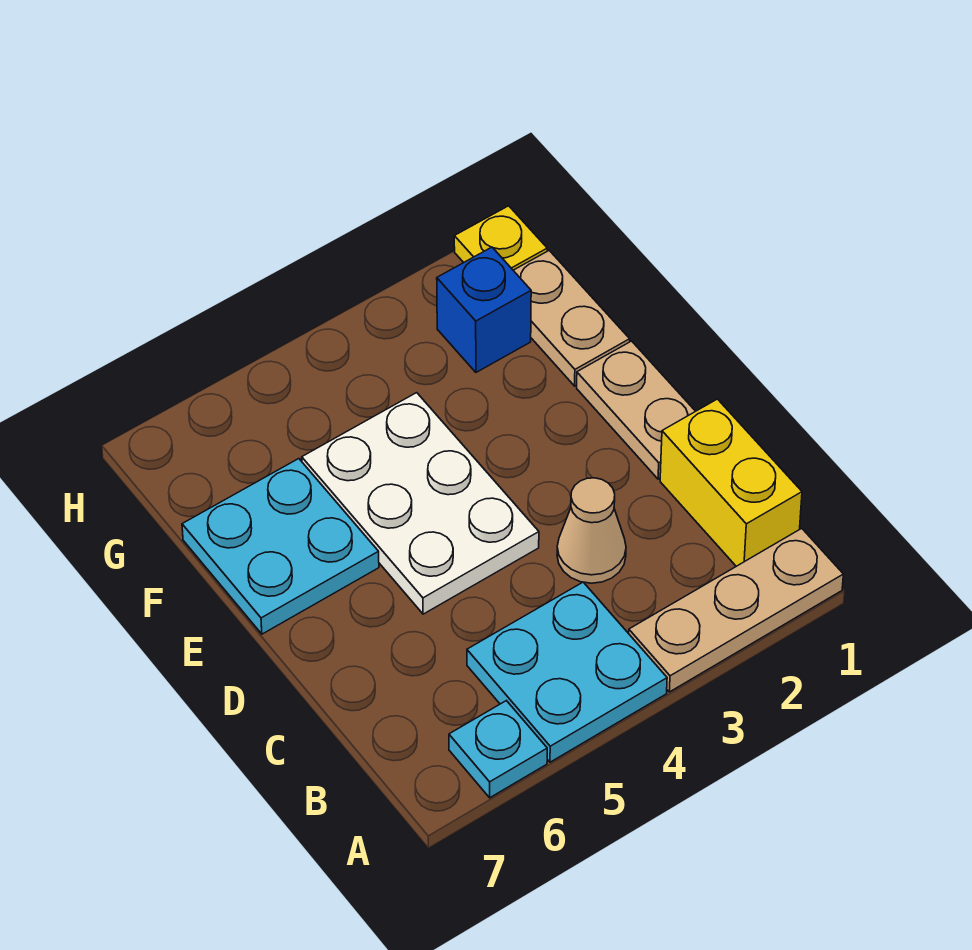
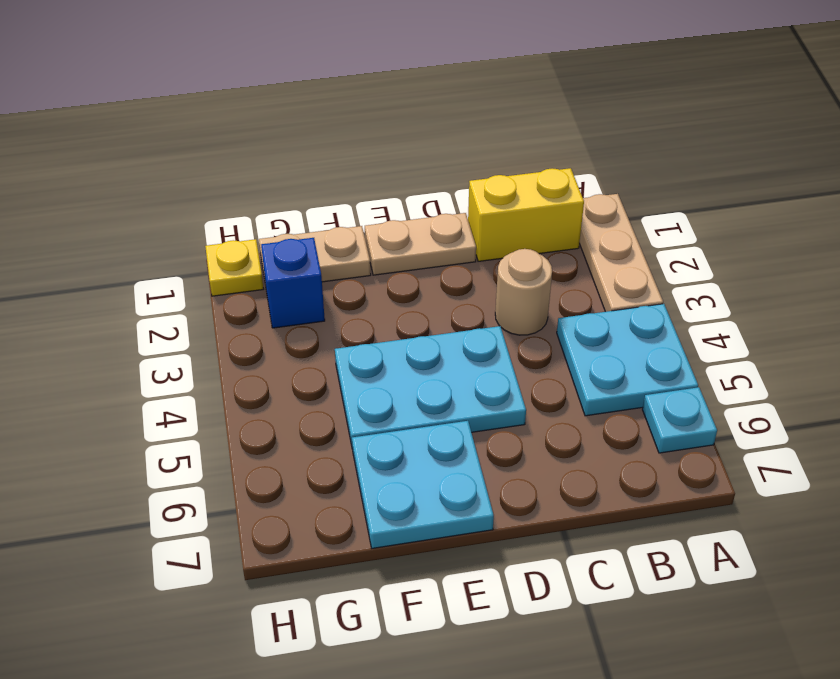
tan cone C3 level 1 -> tan round brick C3 level 1
white plate D4:F5 level 1 -> cyan plate D4:F5 level 1

